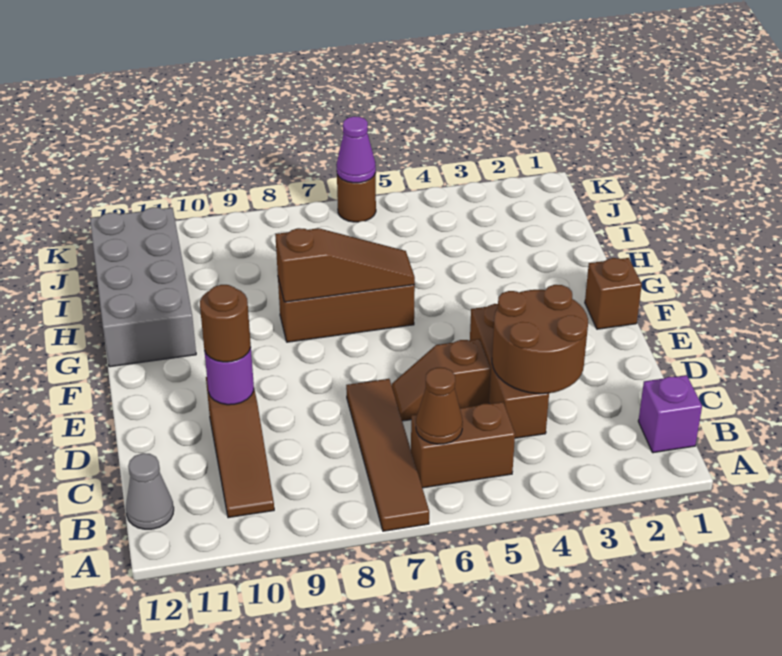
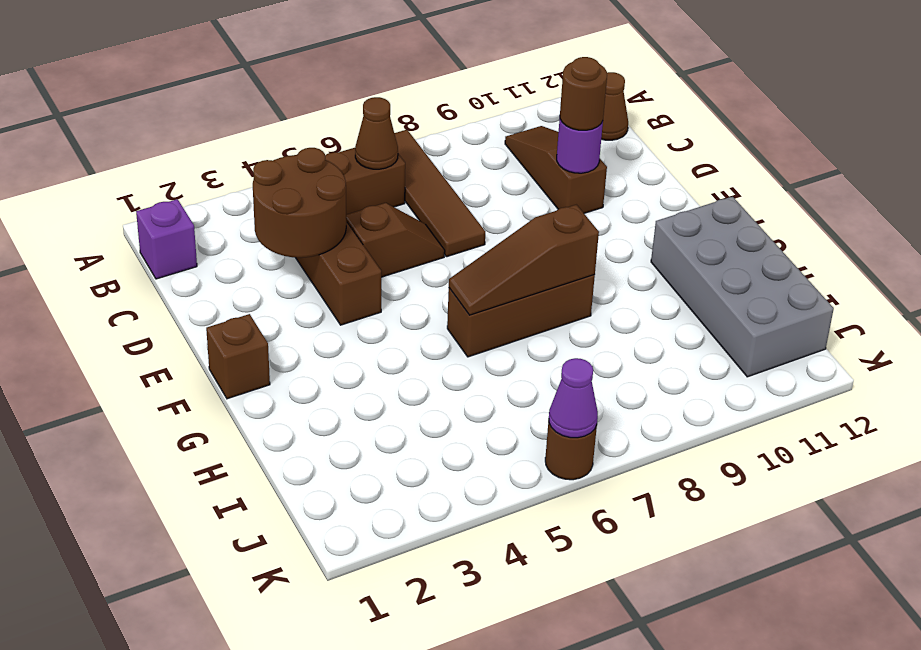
grey cone B12 level 1 -> brown cone B12 level 1

